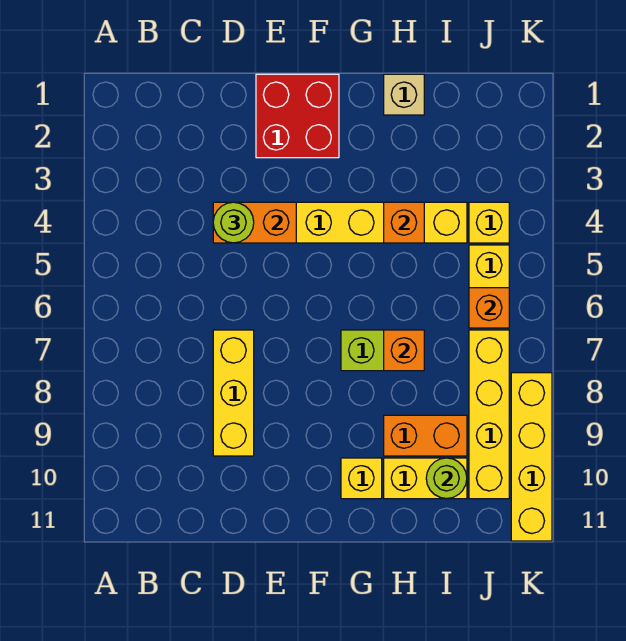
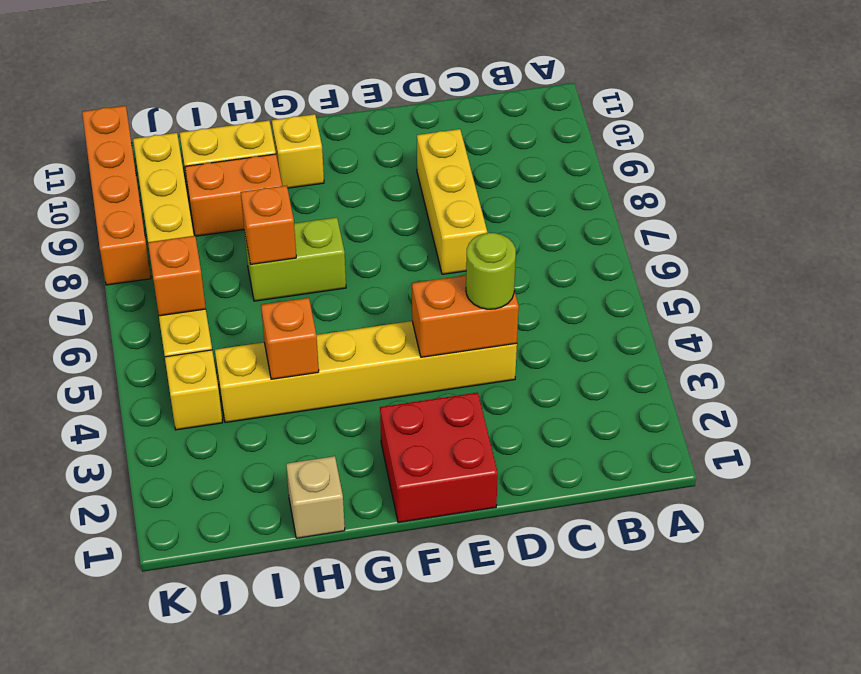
lime round brick I10 level 2 -> none
yellow brick K8:K11 level 1 -> orange brick K8:K11 level 1

